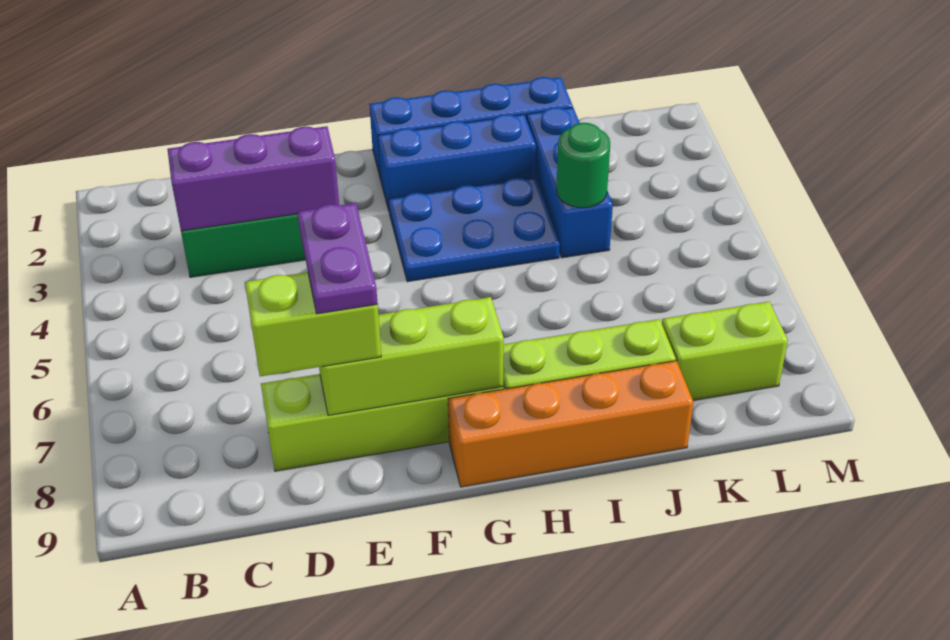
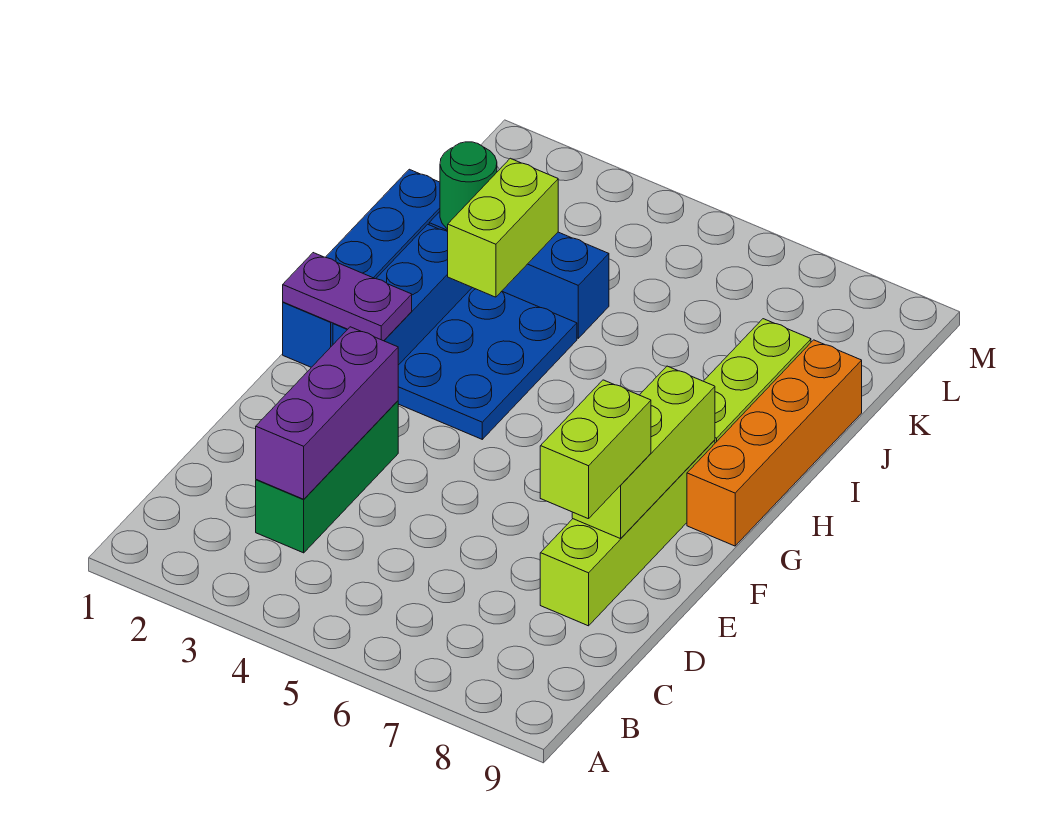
purple plate E7:E8 level 4 -> purple plate G1:G2 level 2
green round brick J4 level 2 -> green round brick J2 level 2
lime brick K8:L8 level 1 -> lime brick I3:J3 level 2

